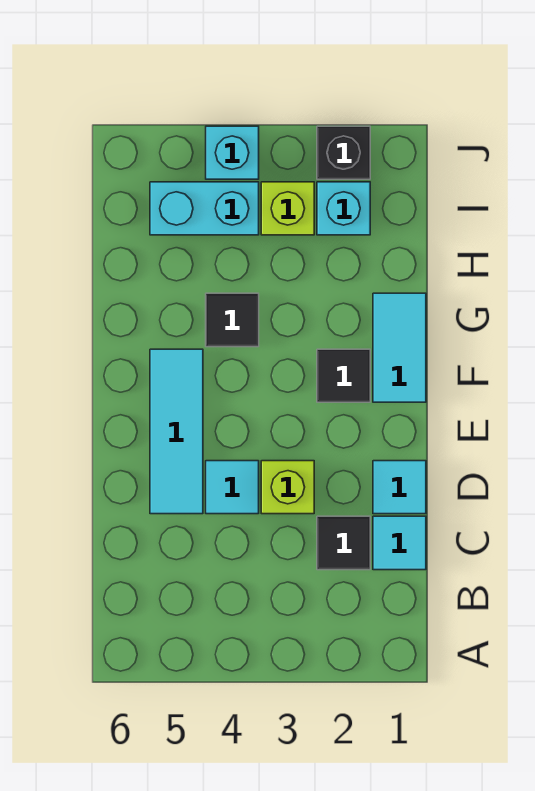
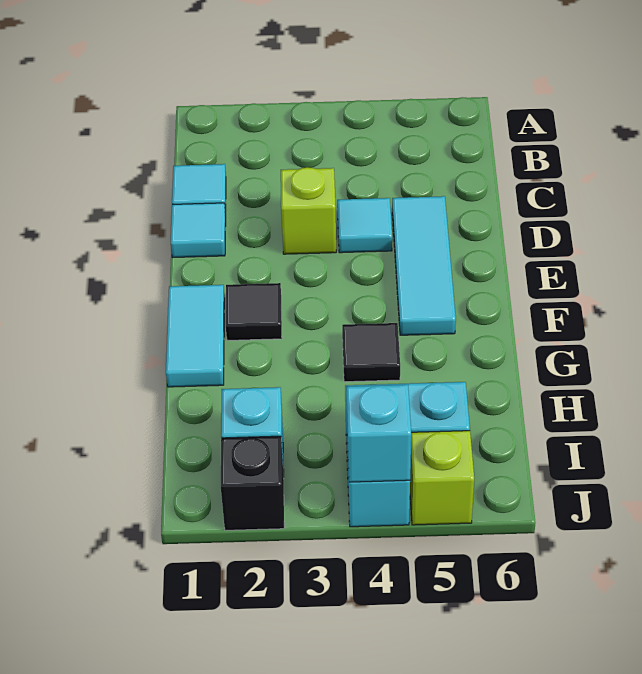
black tile C2 level 1 -> none
lime brick I3 level 1 -> lime brick J5 level 1
none -> cyan brick J4 level 2

